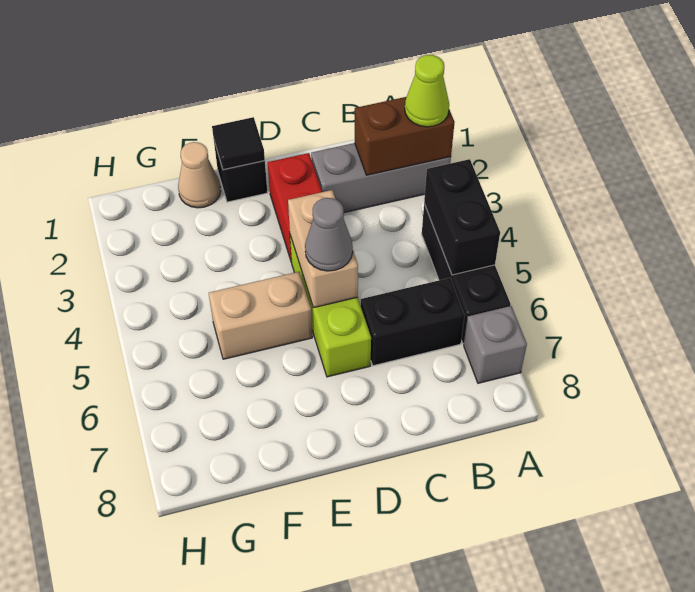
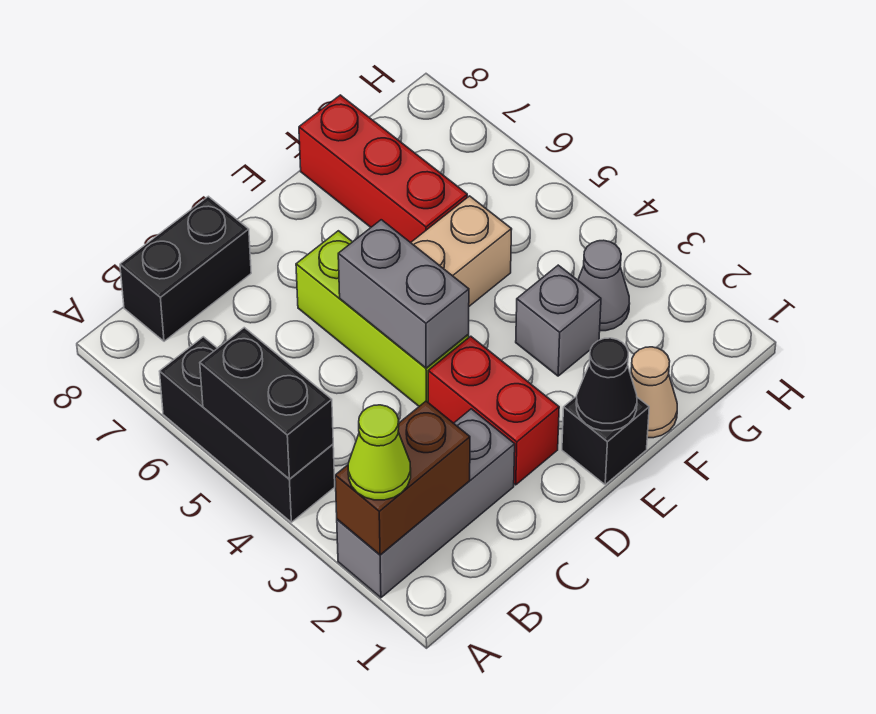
grey brick A7 level 1 -> grey brick F3 level 1
black brick B6:C6 level 1 -> black brick B8:C8 level 1
tan brick D4:D5 level 2 -> grey brick D4:D5 level 2
grey cone D5 level 3 -> grey cone G3 level 1
black tile E1 level 2 -> black cone E1 level 2
none -> red brick F6:F8 level 1

